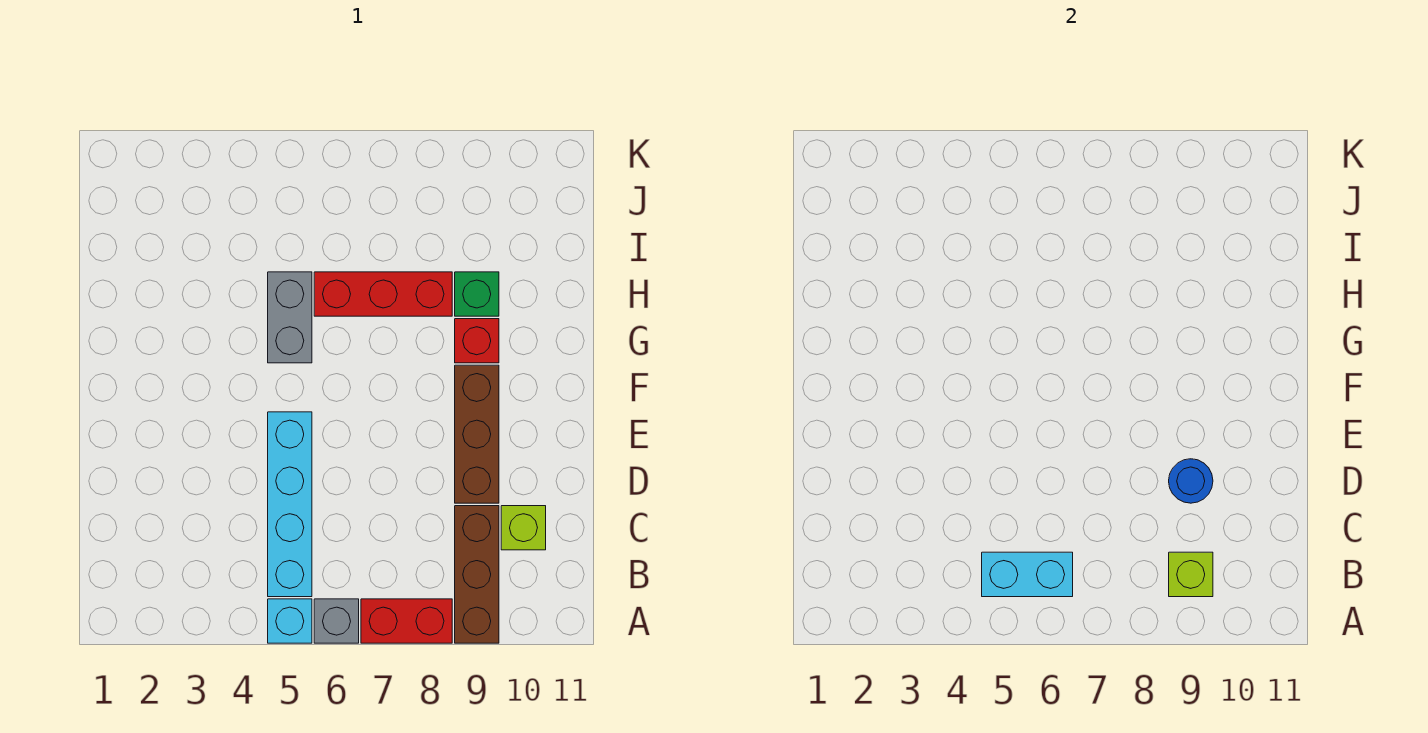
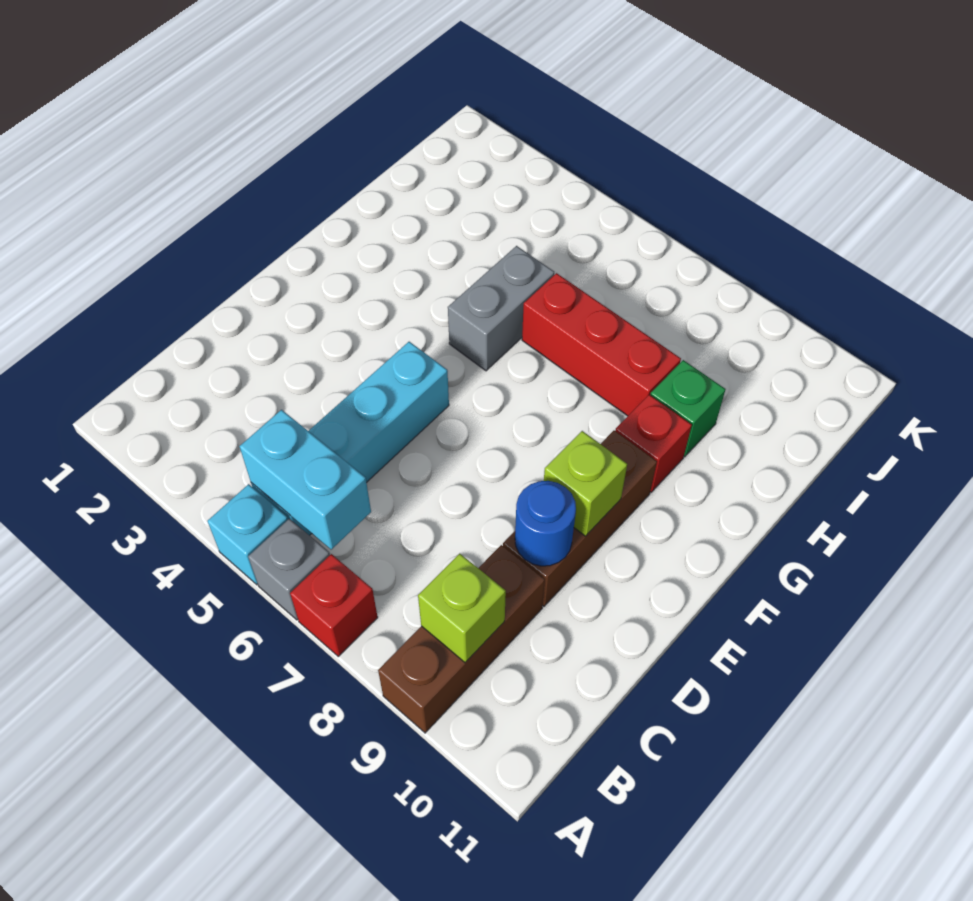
red brick A7:A8 level 1 -> red brick A7 level 1
lime brick C10 level 1 -> lime brick E9 level 2

